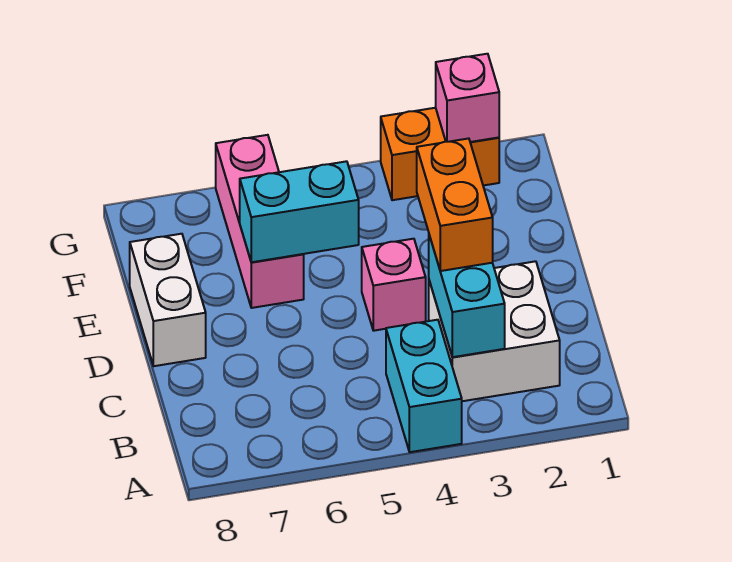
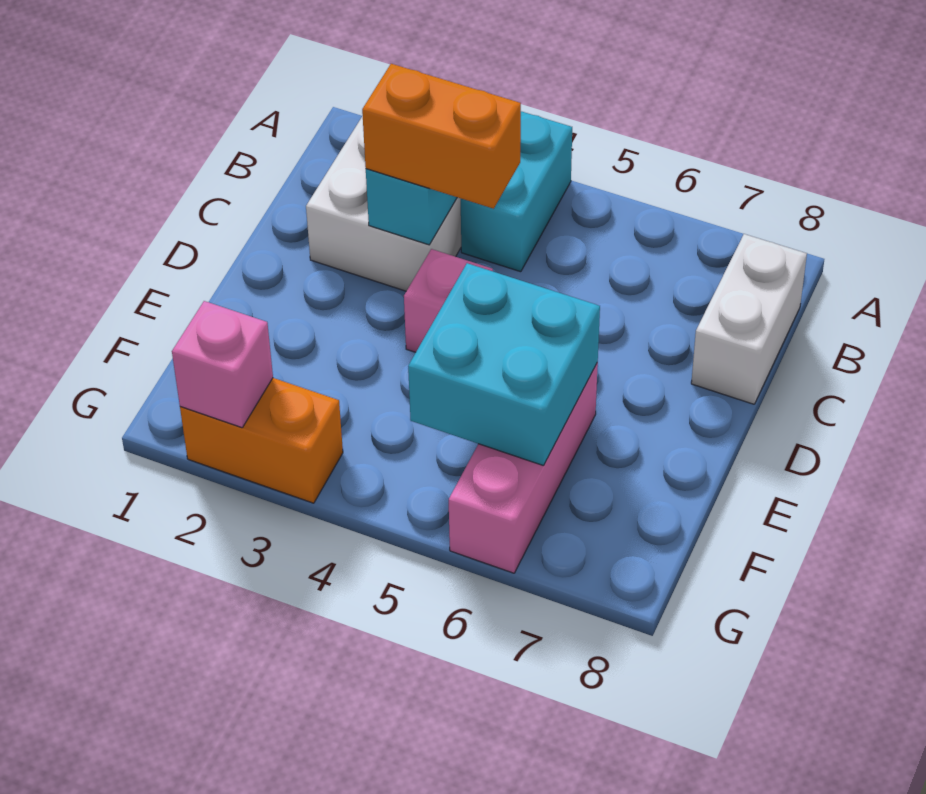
orange brick C3:D3 level 3 -> orange brick C3:C4 level 3
white brick D8:E8 level 1 -> white brick B8:C8 level 1
cyan brick E5:E6 level 2 -> cyan brick E5:F6 level 2

